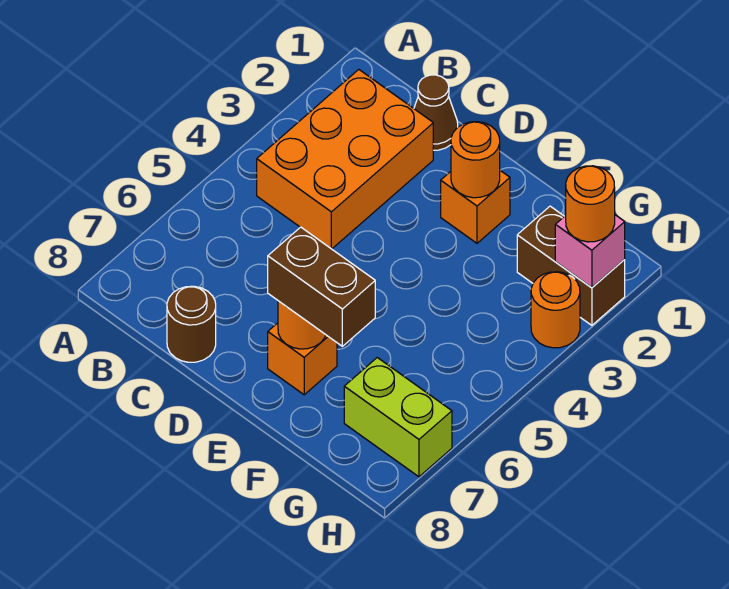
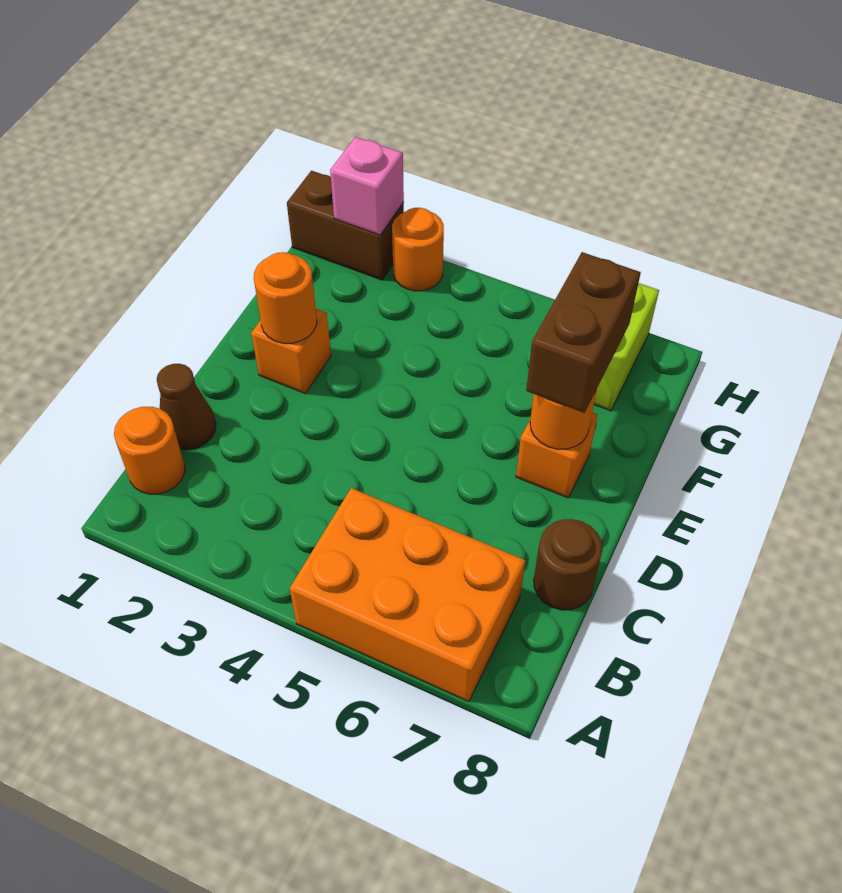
orange brick B2:C4 level 1 -> orange brick A5:B7 level 1
brown brick G2:H2 level 1 -> brown brick H1:H2 level 1
orange round brick H2 level 3 -> orange round brick B1 level 1

